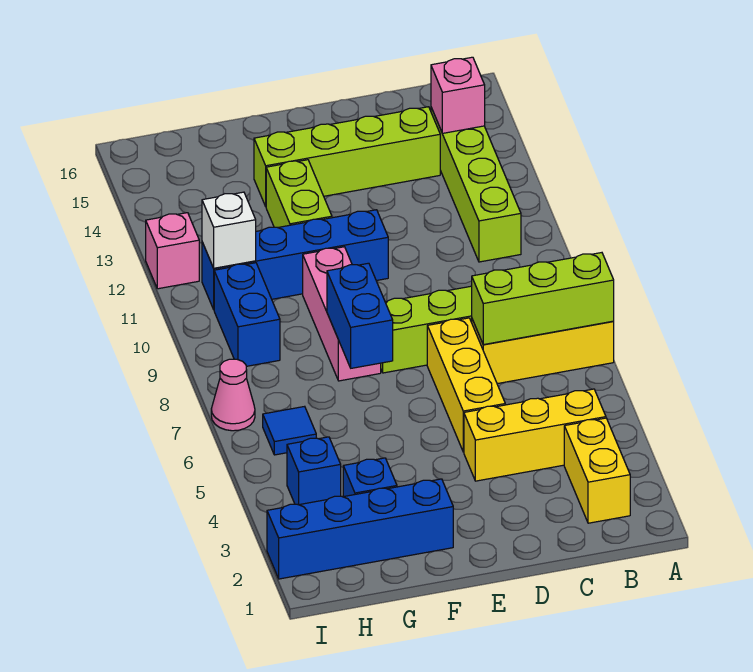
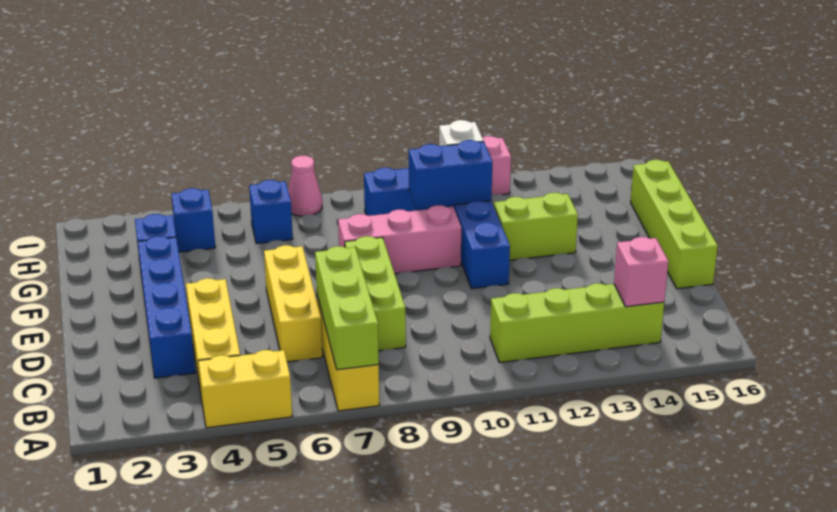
yellow brick B2:B3 level 1 -> yellow brick A4:A5 level 1
lime brick C14:F14 level 1 -> lime brick D16:G16 level 1
yellow brick D5:D7 level 1 -> yellow brick C6:E6 level 1
blue brick F2:I2 level 1 -> blue brick C3:F3 level 1
blue brick F7:F8 level 2 -> blue brick G10:G11 level 2
blue tile H6 level 1 -> blue brick H6 level 1

